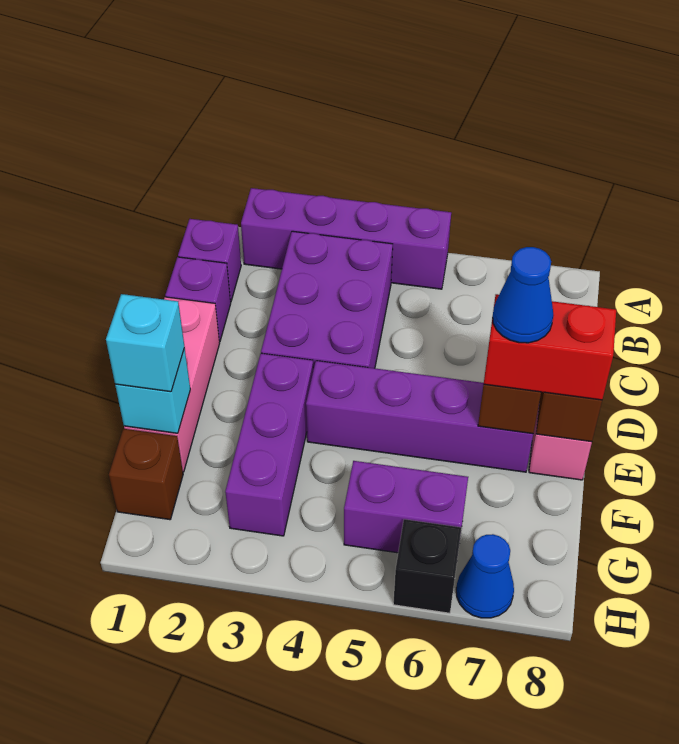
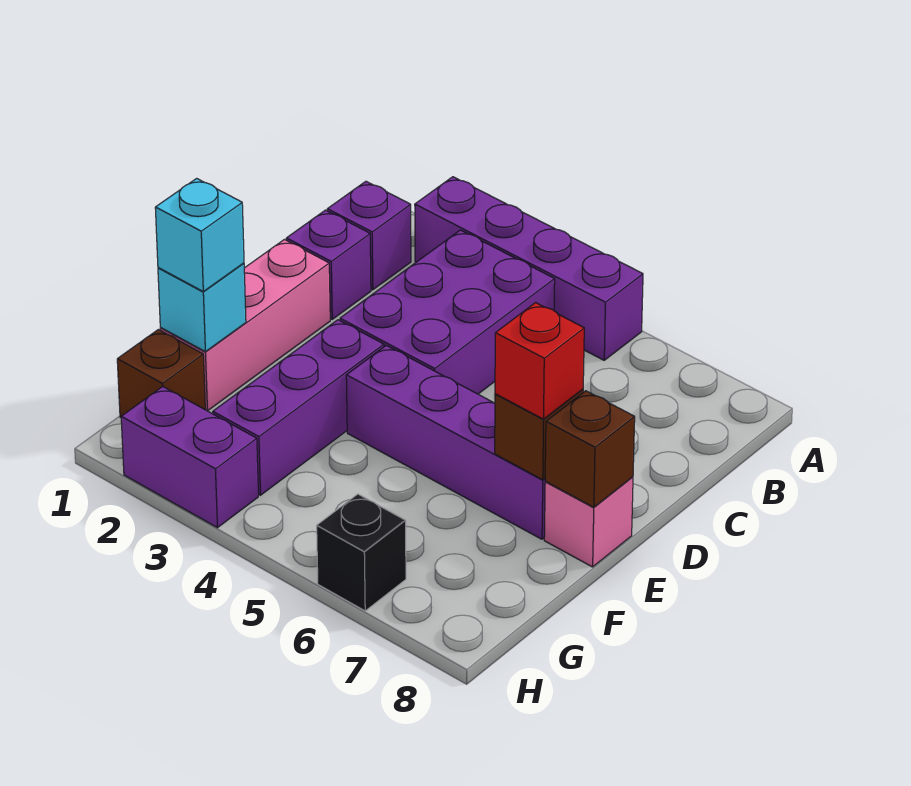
red brick E7:E8 level 3 -> red brick E7 level 3
blue cone E7 level 4 -> none
purple brick G5:G6 level 1 -> purple brick H2:H3 level 1
blue cone H7 level 1 -> none

